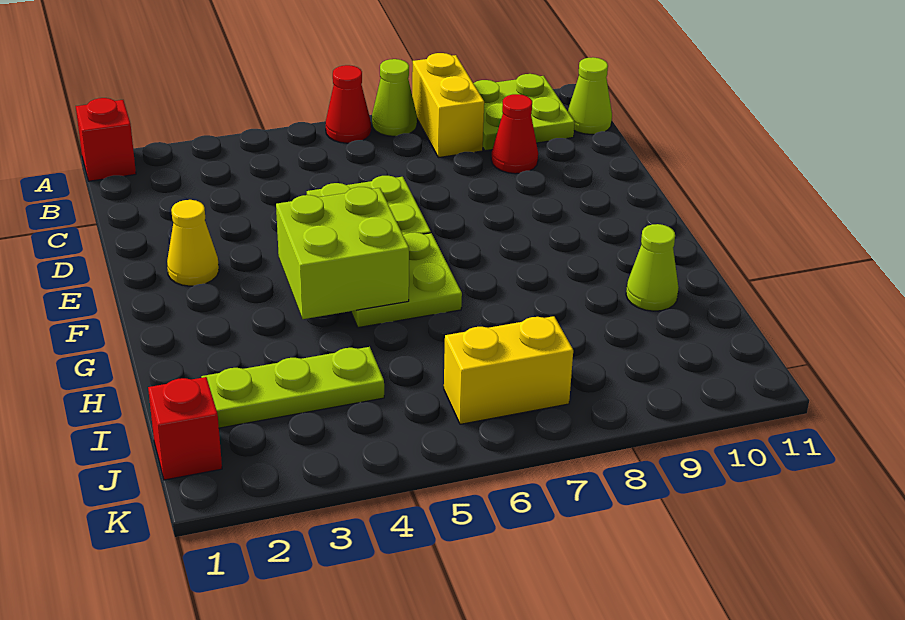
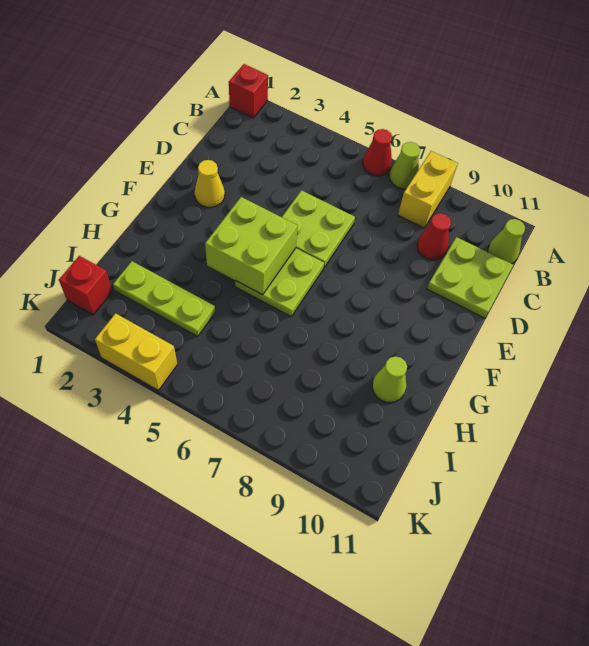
lime plate A9:B10 level 1 -> lime plate C10:D11 level 1
yellow brick J6:J7 level 1 -> yellow brick K3:K4 level 1

